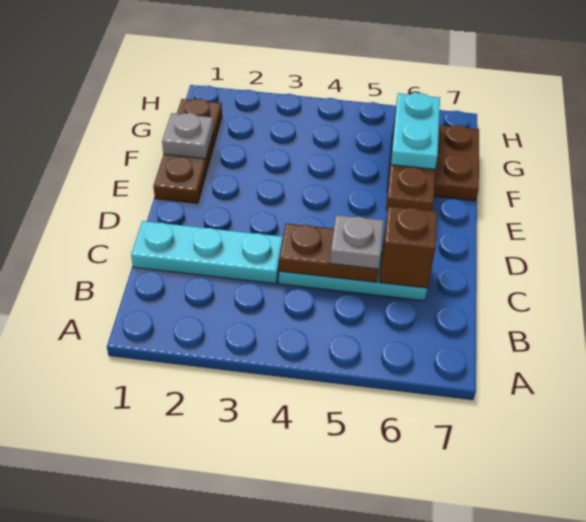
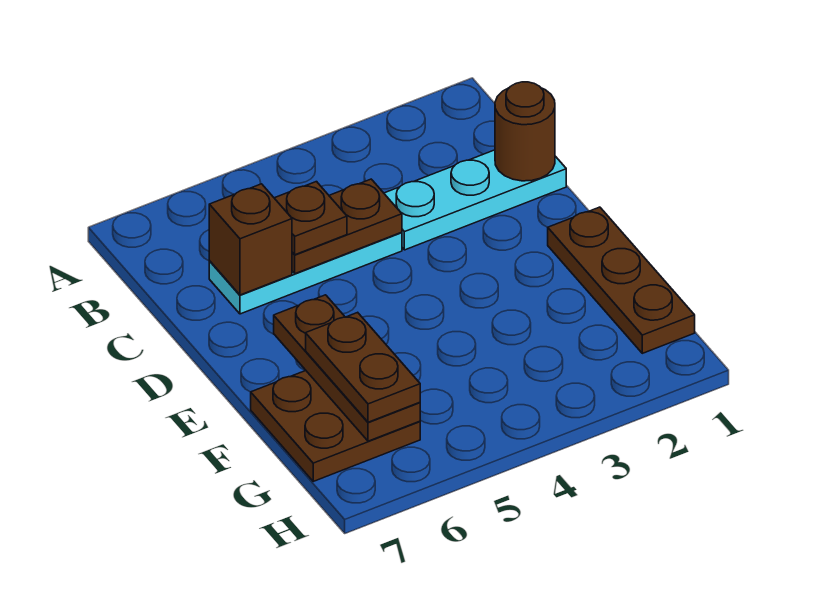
none -> brown round brick C1 level 2
grey plate C5 level 3 -> brown plate C5 level 3
grey plate F1 level 2 -> none
cyan plate F6:G6 level 3 -> brown plate F6:G6 level 3

